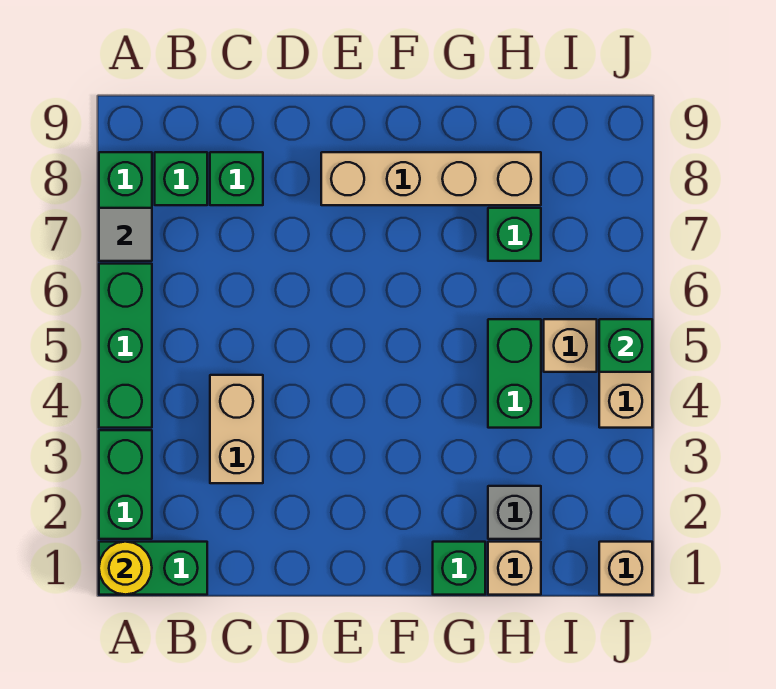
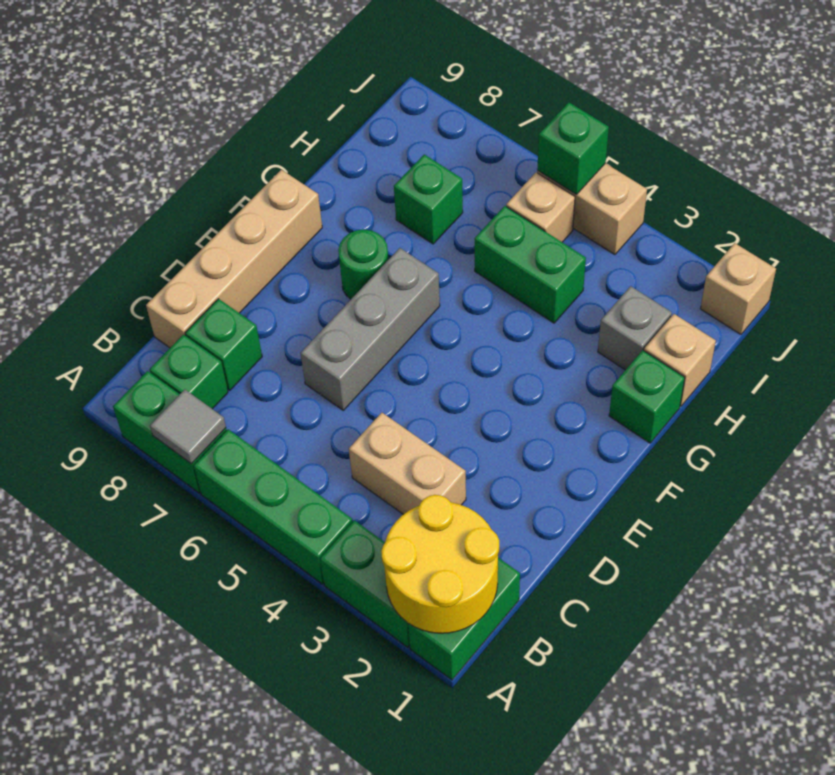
yellow round brick A1 level 2 -> yellow round brick A1:B2 level 2
none -> grey brick D6:F6 level 1
tan brick E8:H8 level 1 -> tan brick C9:F9 level 1
none -> green round brick F7 level 1

